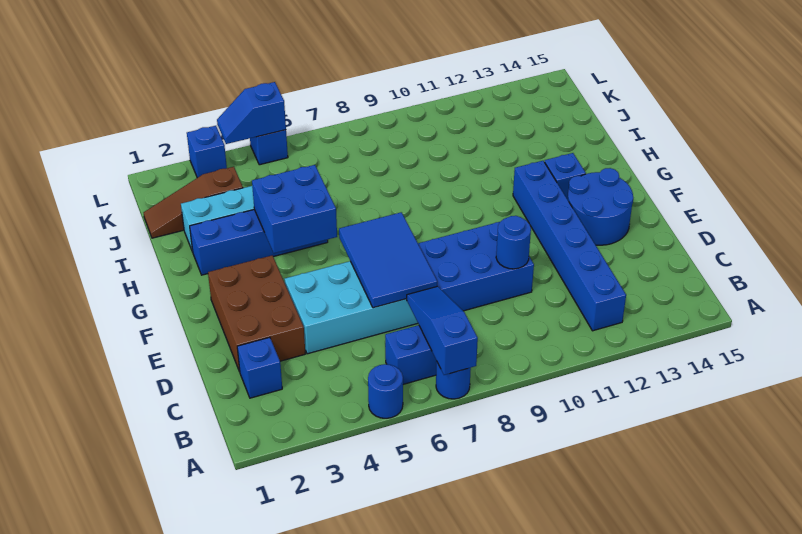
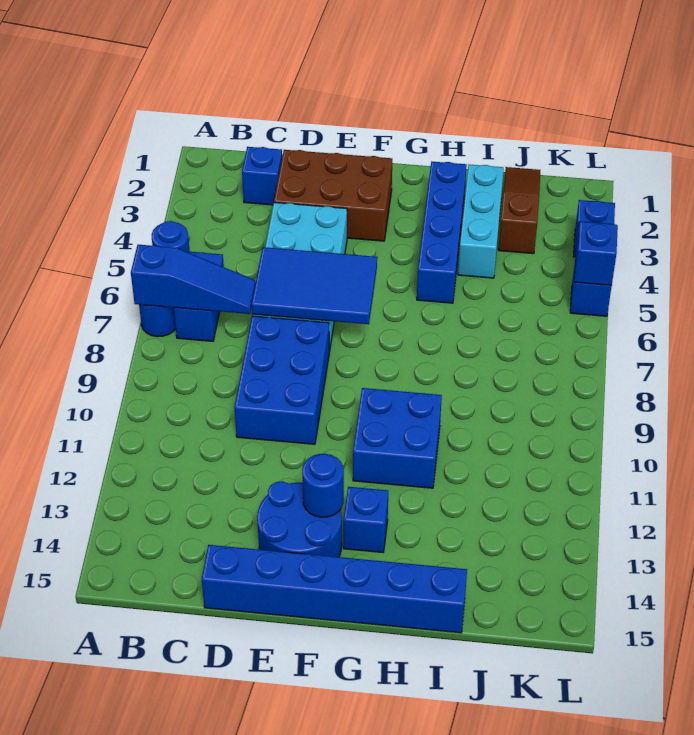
blue brick B12:G12 level 1 -> blue brick D15:I15 level 1
blue round brick D10 level 2 -> blue round brick F13 level 2
blue brick G4:H5 level 2 -> blue brick G10:H11 level 1

